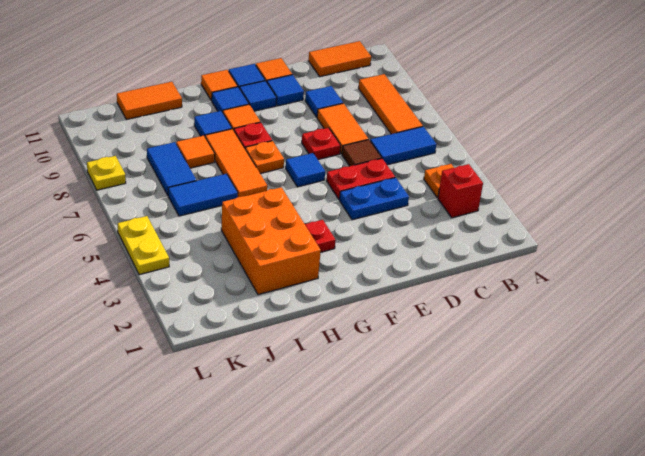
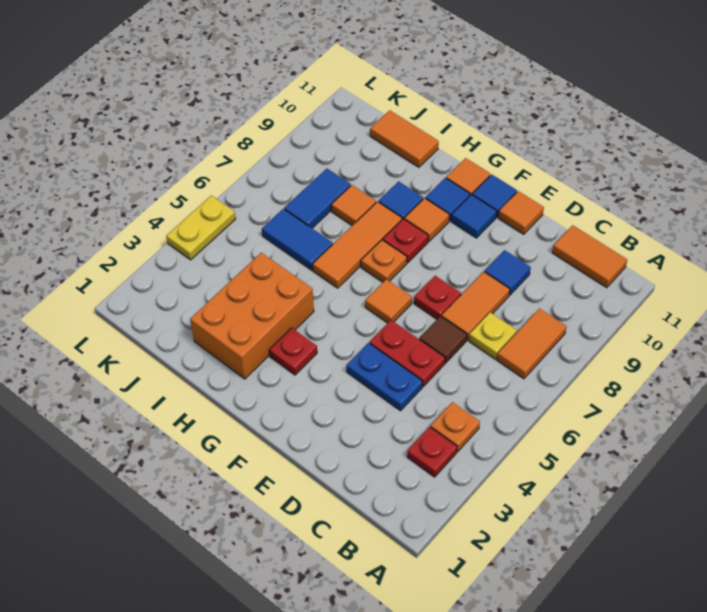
red brick B3 level 1 -> red plate B3 level 1
blue tile B6:C6 level 1 -> none
orange tile B7:B9 level 1 -> orange tile B7:B8 level 1
blue tile E10 level 1 -> none
blue tile F6 level 1 -> orange tile F6 level 1
yellow plate L8 level 1 -> yellow plate C7 level 1

